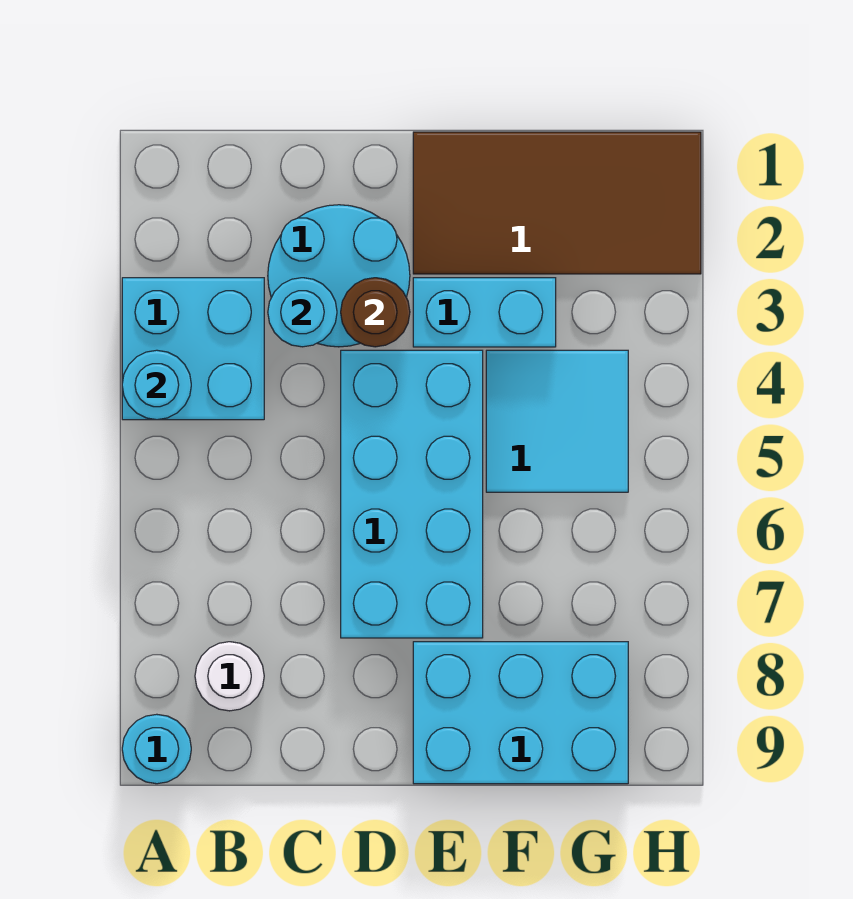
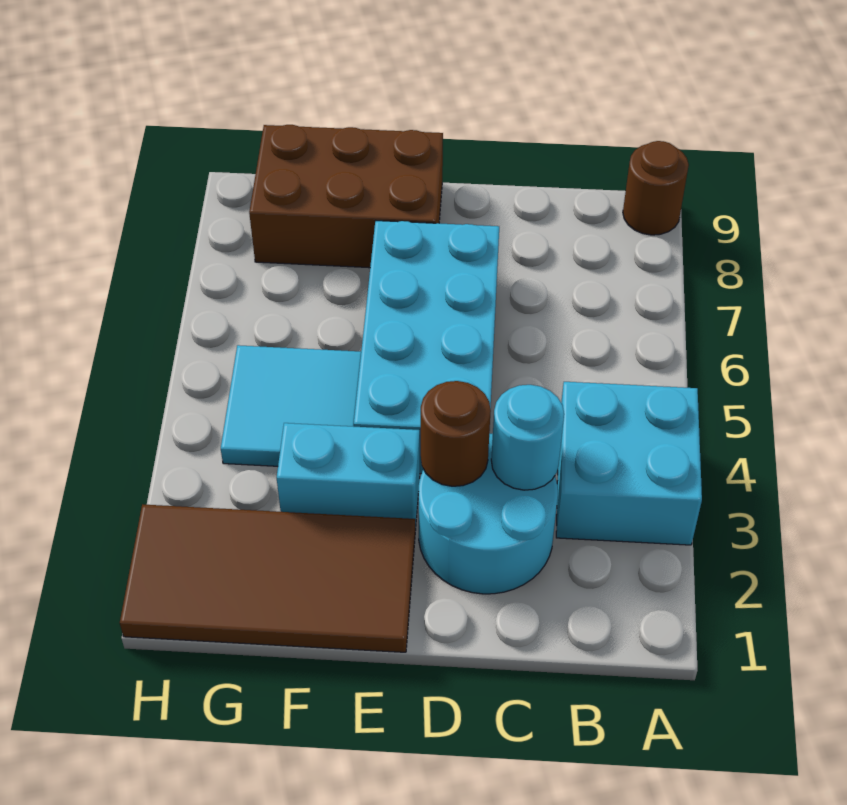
cyan round brick A4 level 2 -> none
cyan round brick A9 level 1 -> brown round brick A9 level 1
white round brick B8 level 1 -> none
cyan brick E8:G9 level 1 -> brown brick E8:G9 level 1

